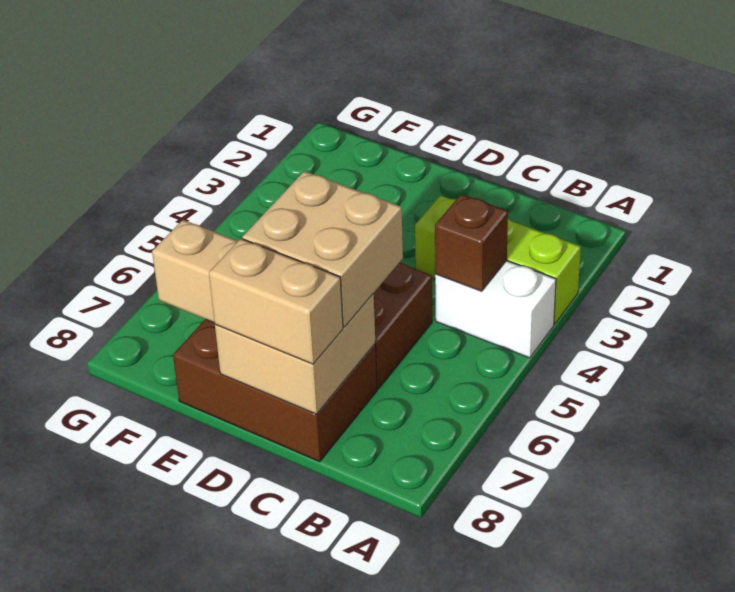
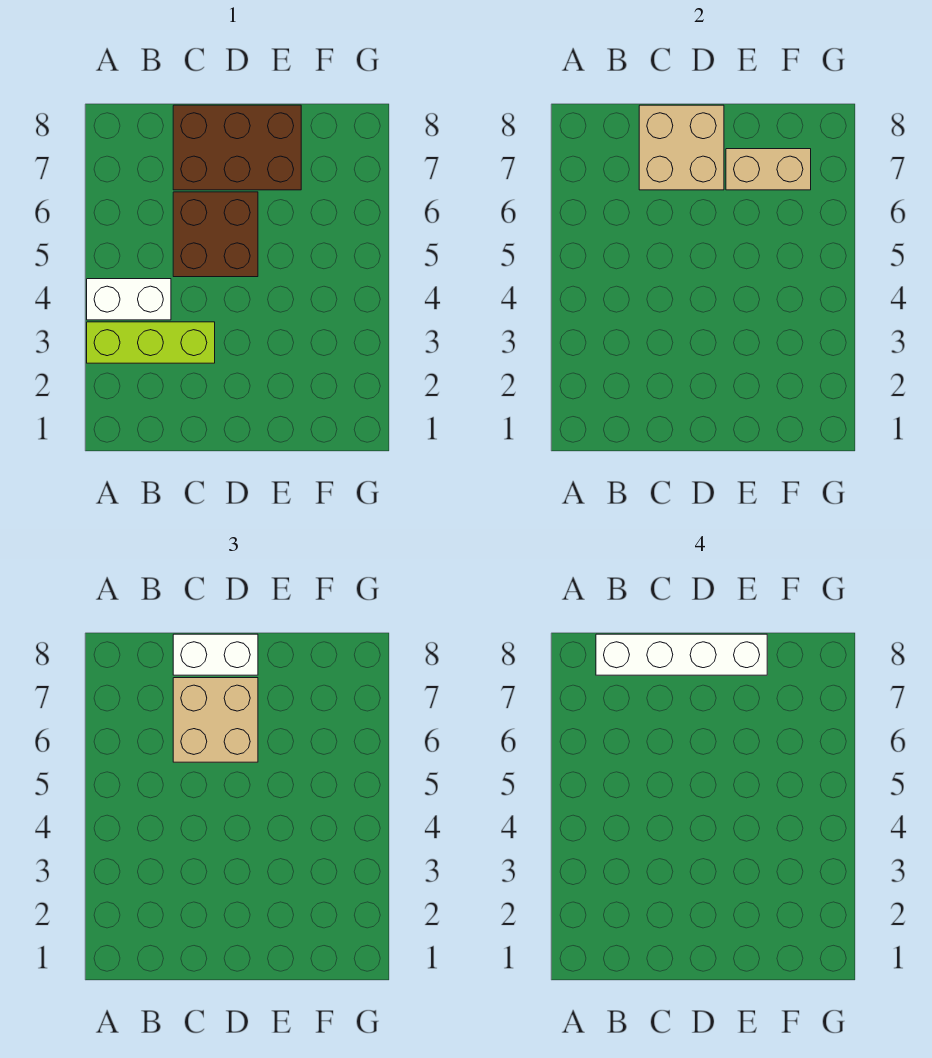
brown brick B4 level 2 -> none
none -> white brick B8:E8 level 4
tan brick C8:D8 level 3 -> white brick C8:D8 level 3

